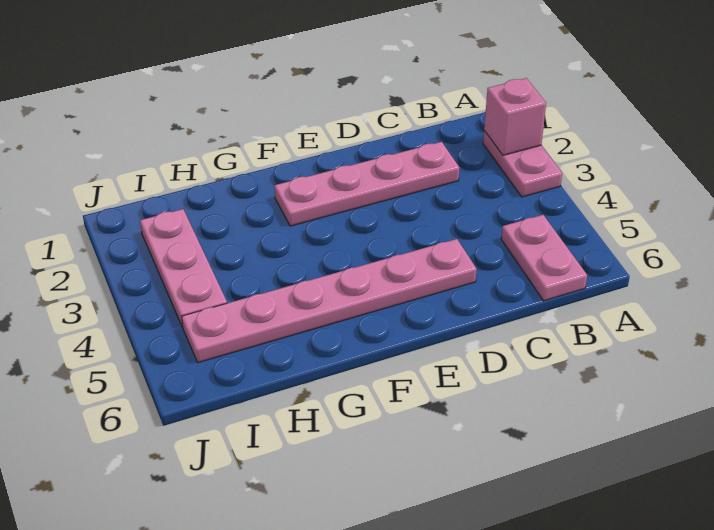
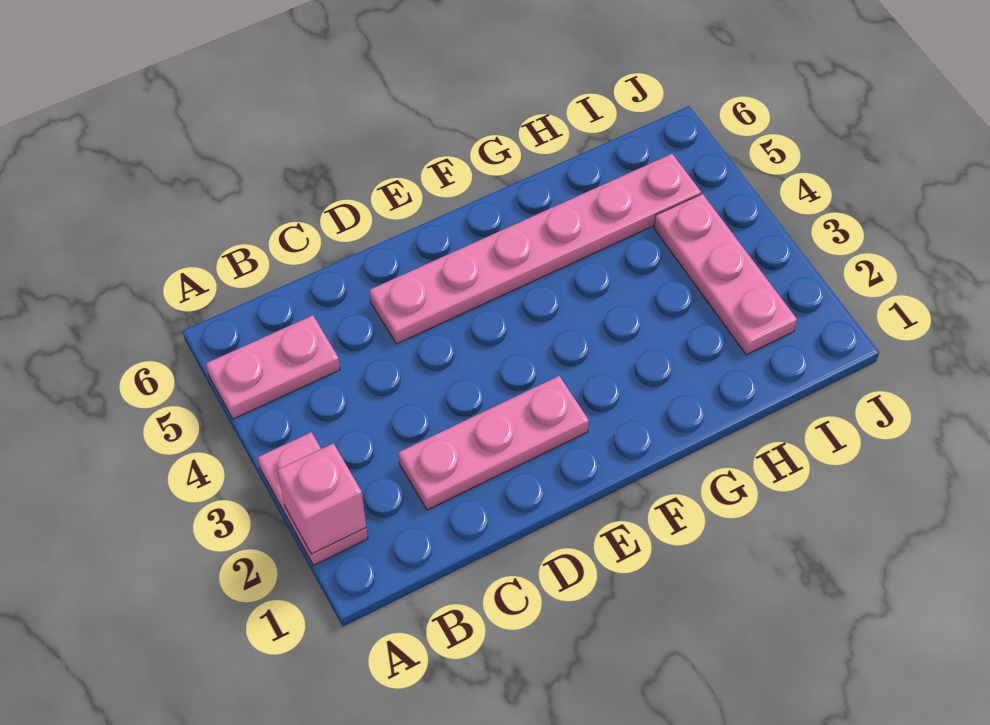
pink plate B5:B6 level 1 -> pink plate A5:B5 level 1
pink plate C2:F2 level 1 -> pink plate C2:E2 level 1

